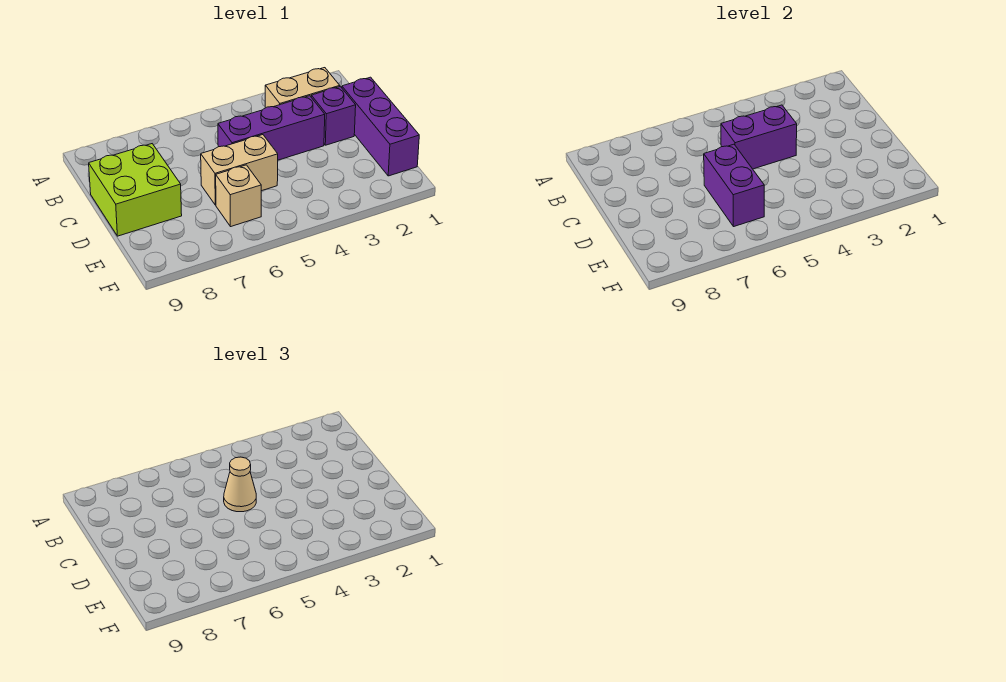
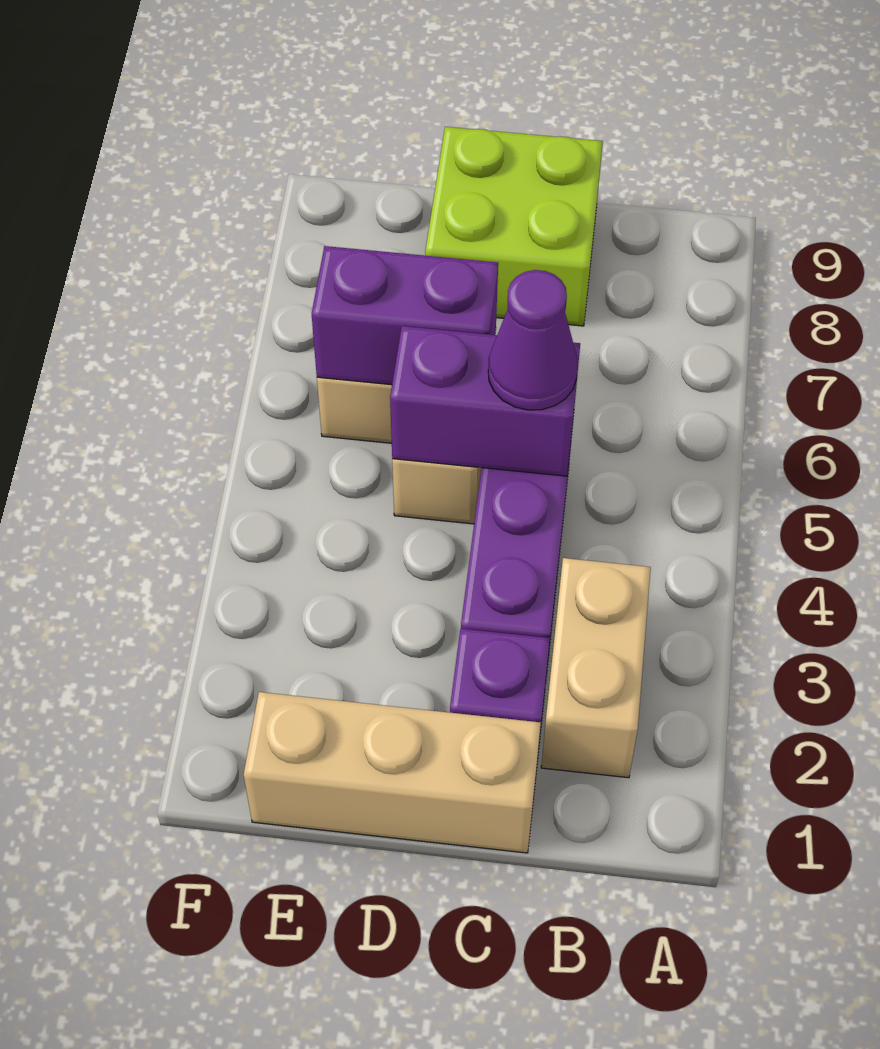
purple brick C1:E1 level 1 -> tan brick C1:E1 level 1
purple brick C4:C5 level 2 -> purple brick C5:D5 level 2
tan cone C5 level 3 -> purple cone C5 level 3

